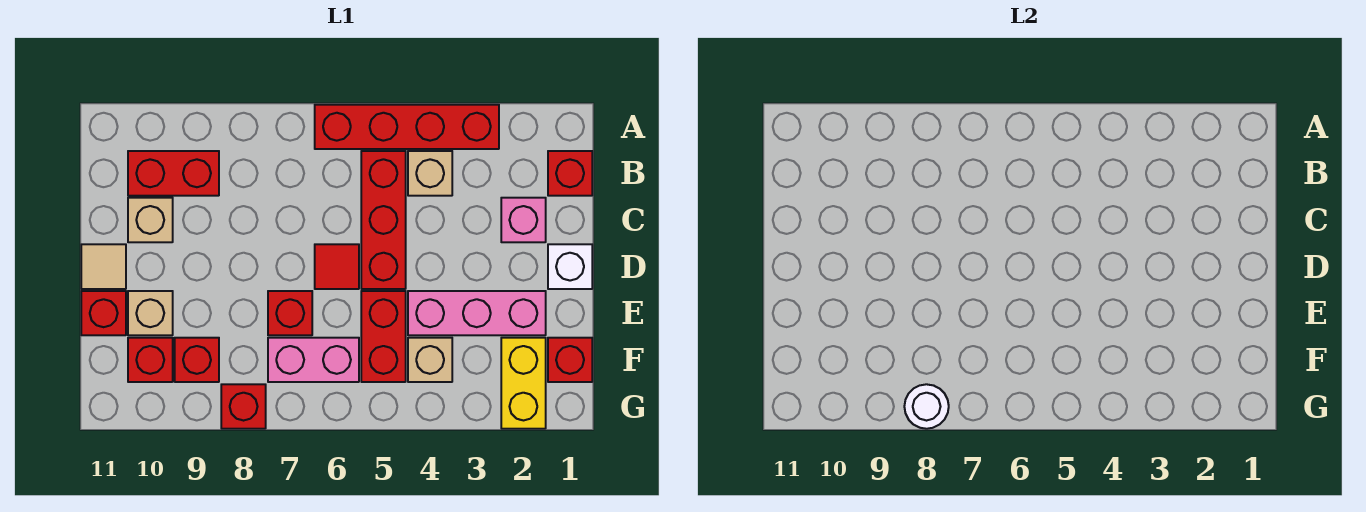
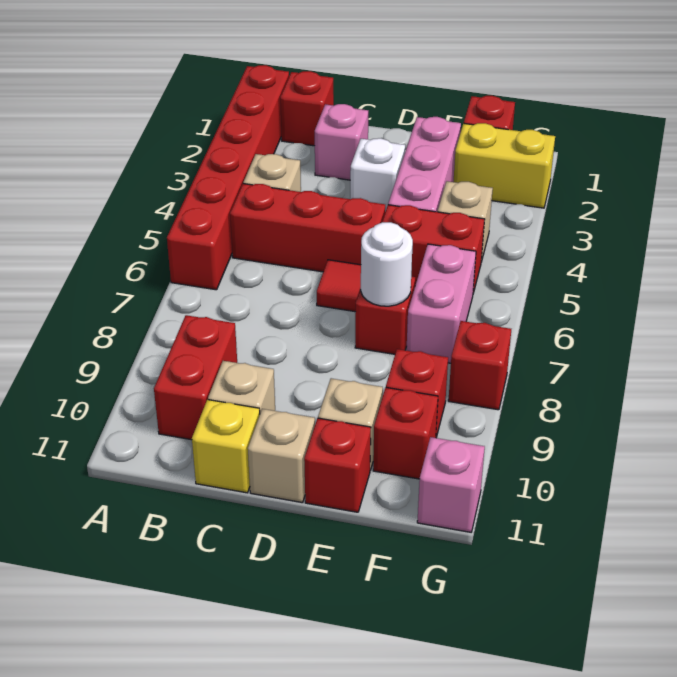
red brick A3:A6 level 1 -> red brick A1:A6 level 1
none -> yellow brick C11 level 1
white brick D1 level 1 -> white brick D3 level 1
tan tile D11 level 1 -> tan brick D11 level 1
white round brick G8 level 2 -> white round brick E7 level 2
none -> pink brick G11 level 1

